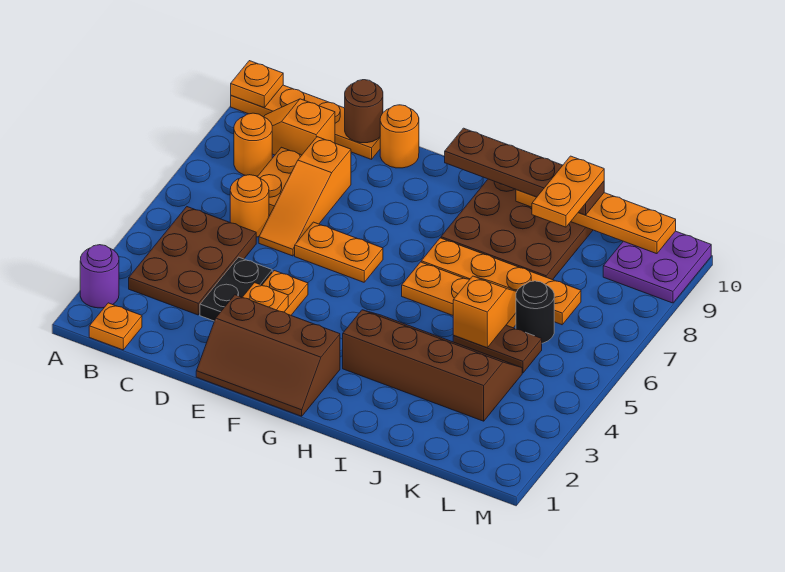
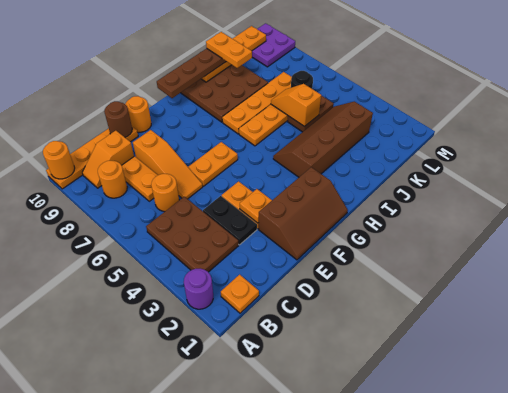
orange plate A10 level 2 -> orange round brick A10 level 2

